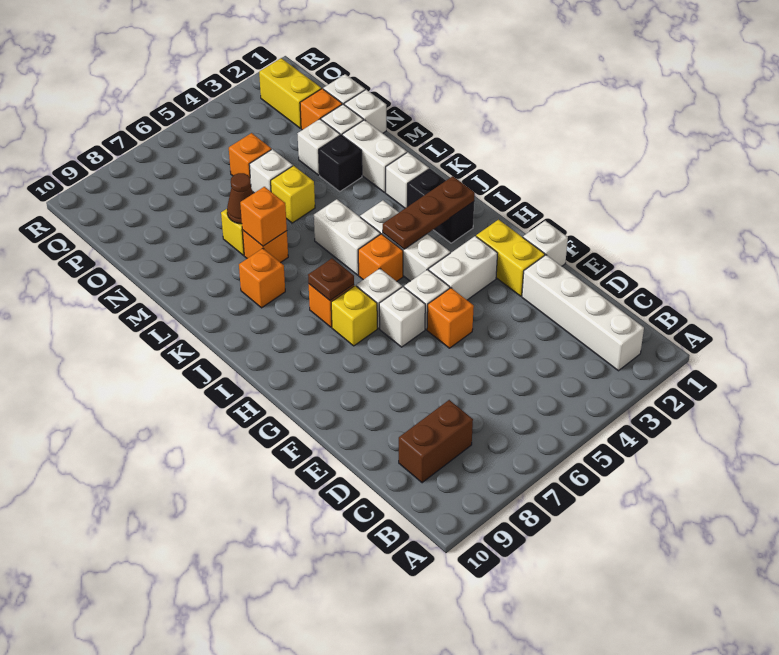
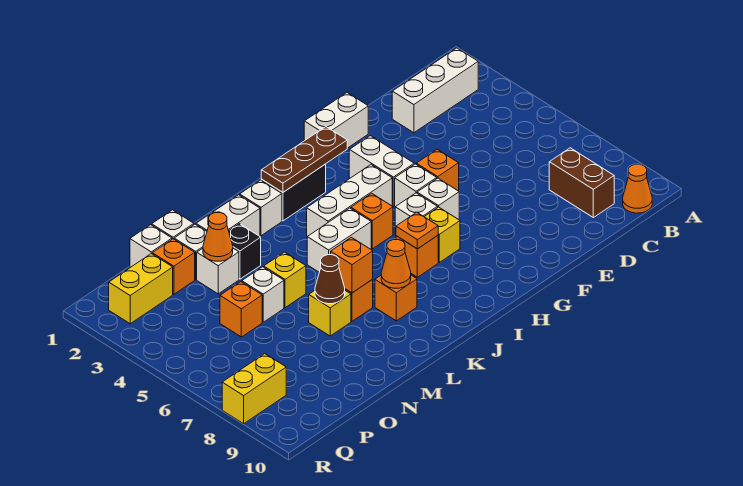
white brick B2:E2 level 1 -> white brick B2:D2 level 1
none -> orange cone B10 level 1
white brick F1 level 1 -> white brick F1:G1 level 1
yellow brick F2:G2 level 1 -> yellow brick Q8:R8 level 1
brown plate I2:I4 level 2 -> brown plate H2:J2 level 2
brown plate I7 level 2 -> orange plate I7 level 2
none -> orange cone K8 level 2
none -> orange cone N3 level 2

